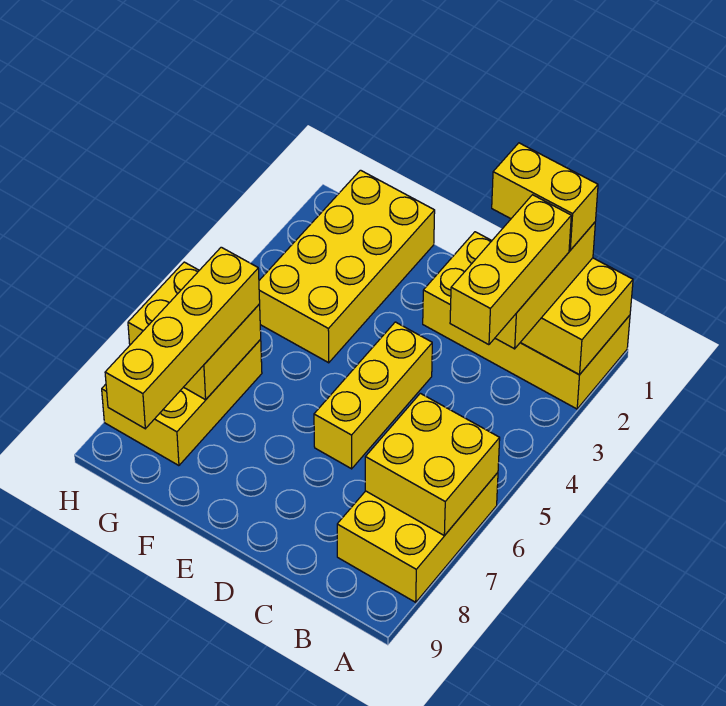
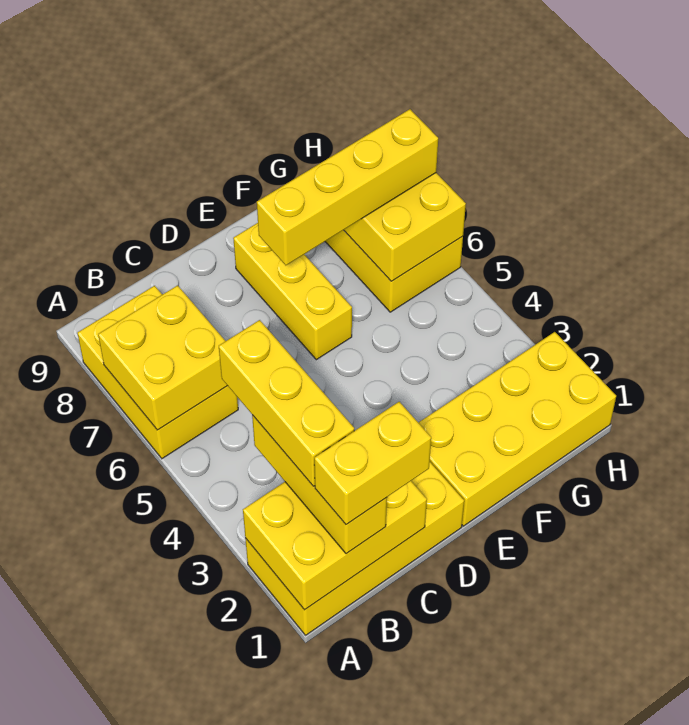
yellow brick D4:D6 level 1 -> yellow brick E6:E8 level 1
yellow brick F1:G4 level 1 -> yellow brick E1:H2 level 1
yellow brick G6:G9 level 3 -> yellow brick E7:H7 level 3

